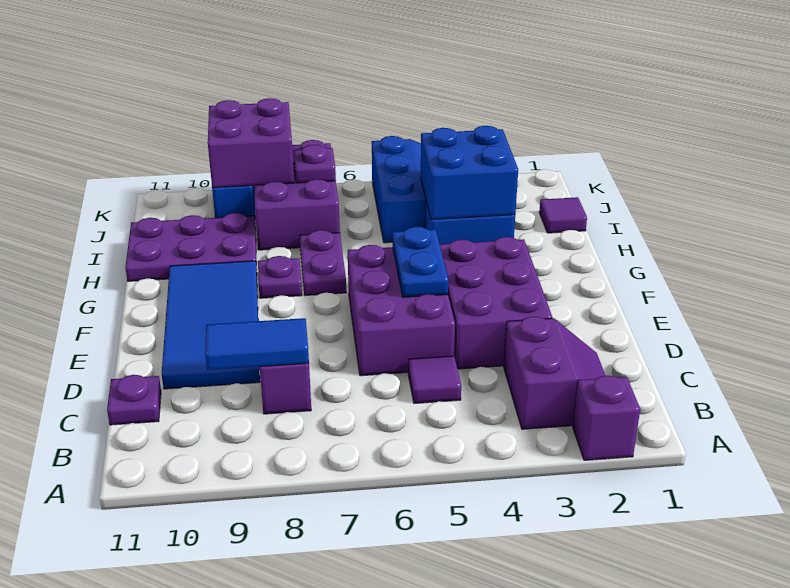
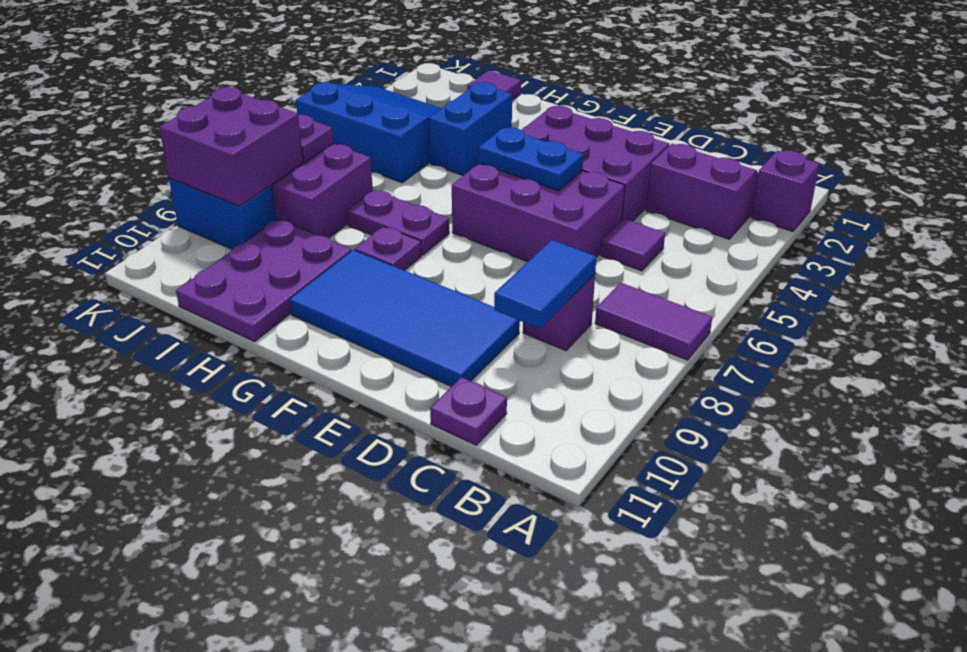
none -> purple tile A7:B7 level 1
blue brick H3:I4 level 2 -> none

